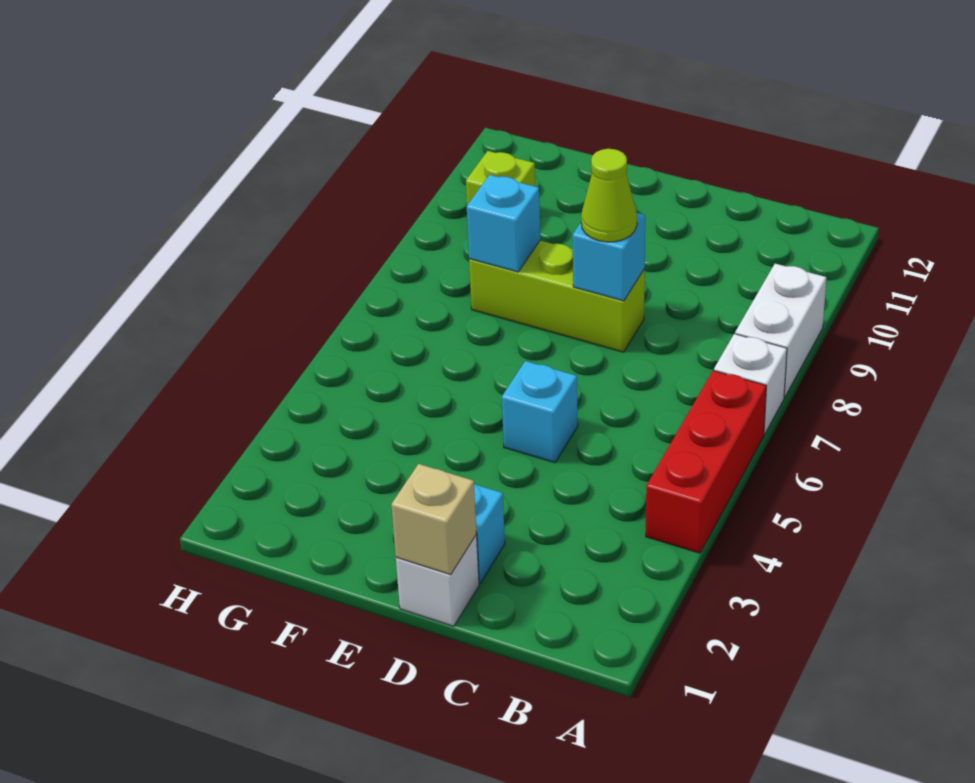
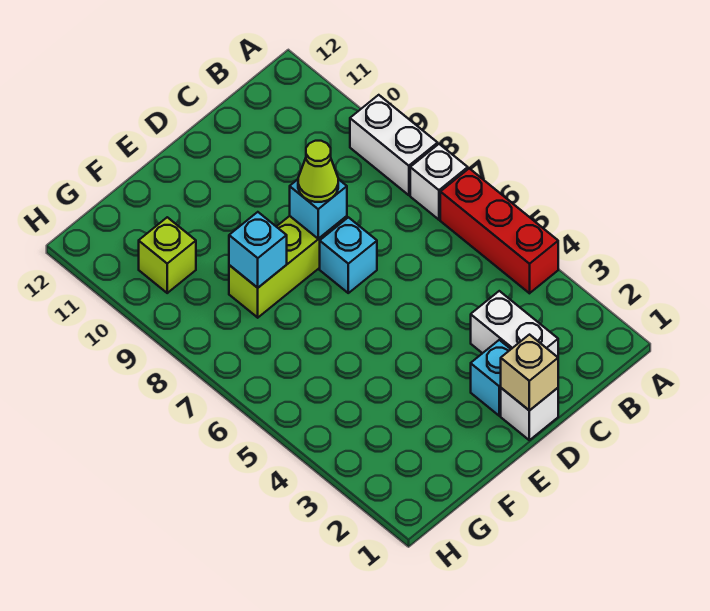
none -> white brick C2:C3 level 1
cyan brick D5 level 1 -> cyan brick D7 level 1

